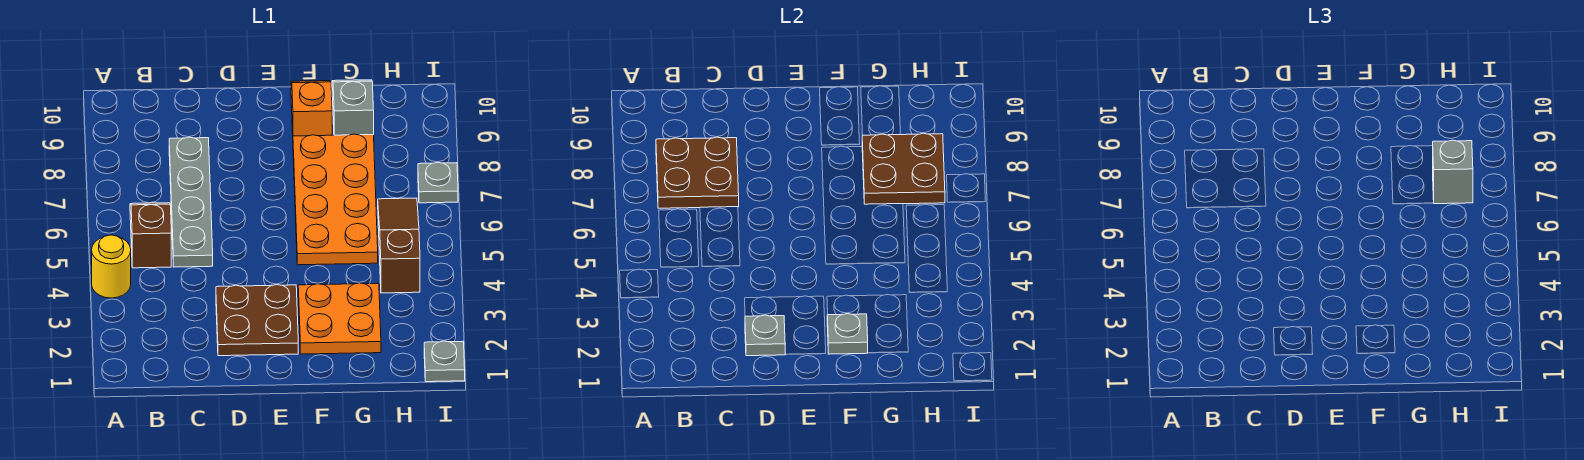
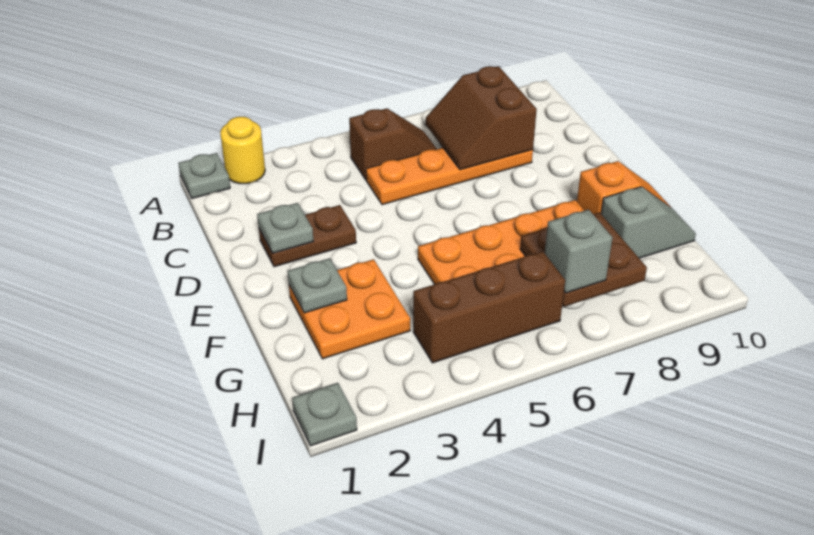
yellow round brick A4 level 1 -> yellow round brick A2 level 1
brown plate B7:C8 level 2 -> brown slope B7:C8 level 2 top 8
grey plate C5:C8 level 1 -> orange plate C5:C8 level 1
brown plate D2:E3 level 1 -> brown plate D2:D3 level 1
brown slope H4:H6 level 1 top 4 -> brown brick H4:H6 level 1
grey plate I7 level 1 -> grey plate A1 level 1

